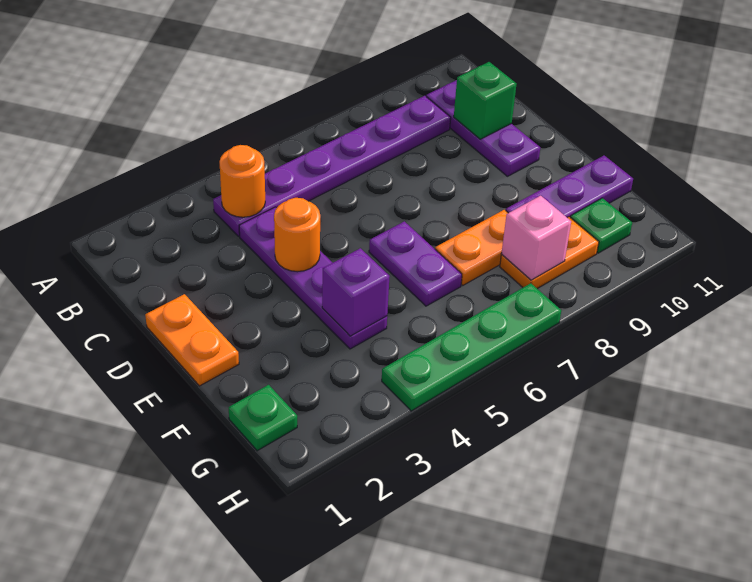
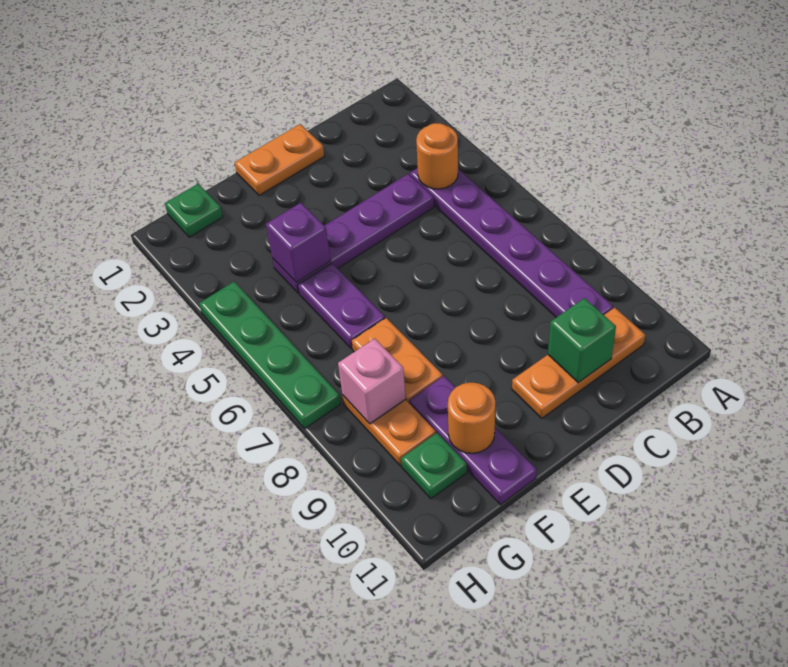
purple plate B10:D10 level 1 -> orange plate B10:D10 level 1
orange round brick D4 level 2 -> orange round brick F10 level 2
purple plate E6:F6 level 1 -> purple plate F5:F6 level 1

